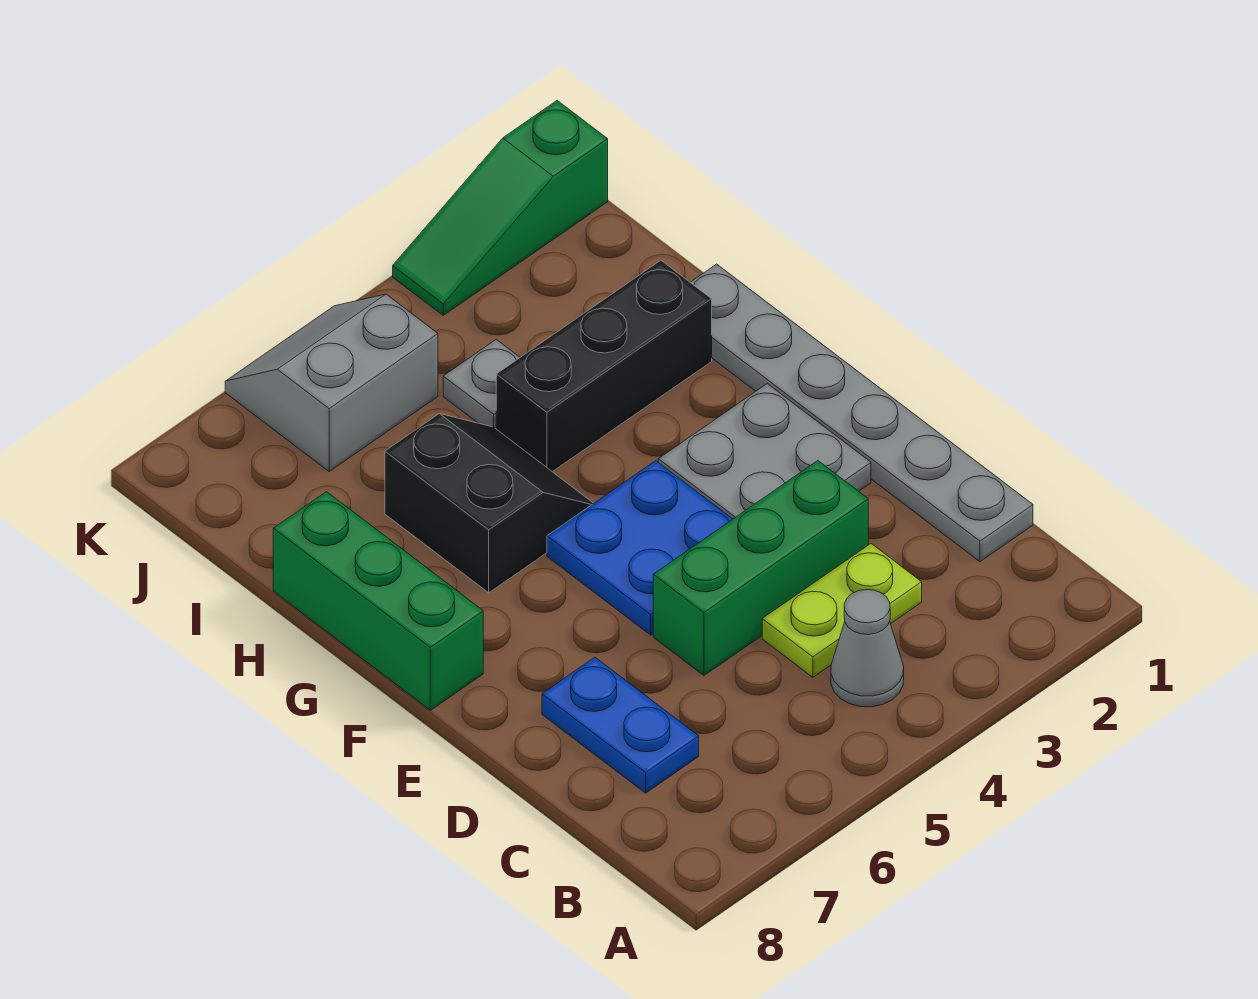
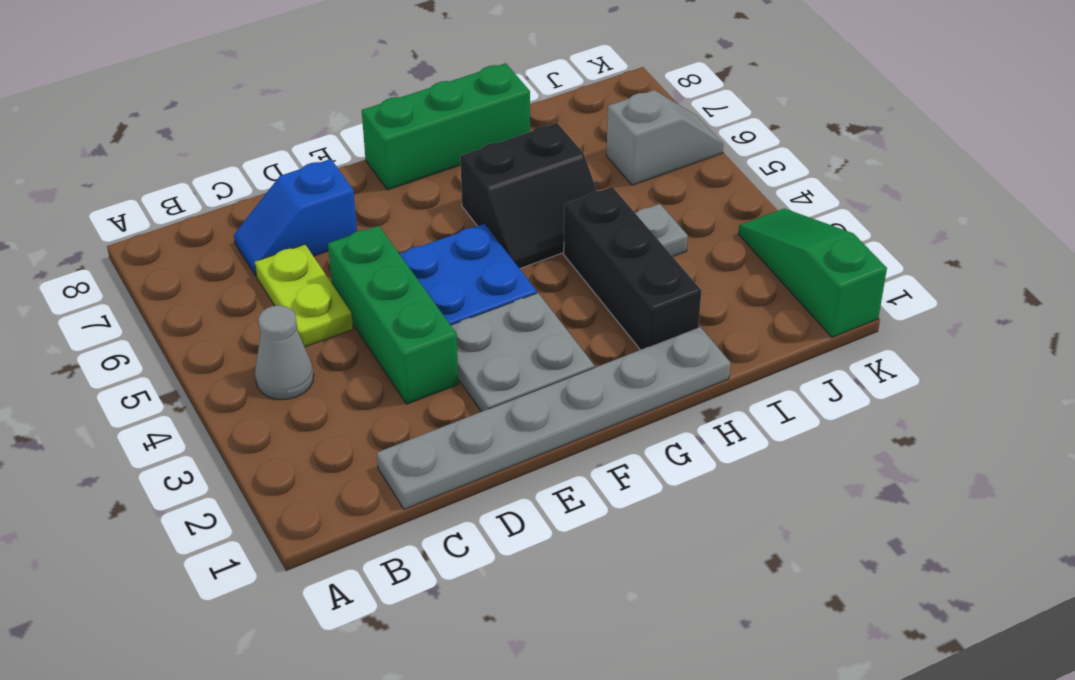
lime plate C3:C4 level 1 -> lime plate C5:C6 level 1
blue plate C7:D7 level 1 -> blue slope C7:D7 level 1 top D
grey slope J5:K6 level 1 top J -> grey slope J6:K6 level 1 top J

